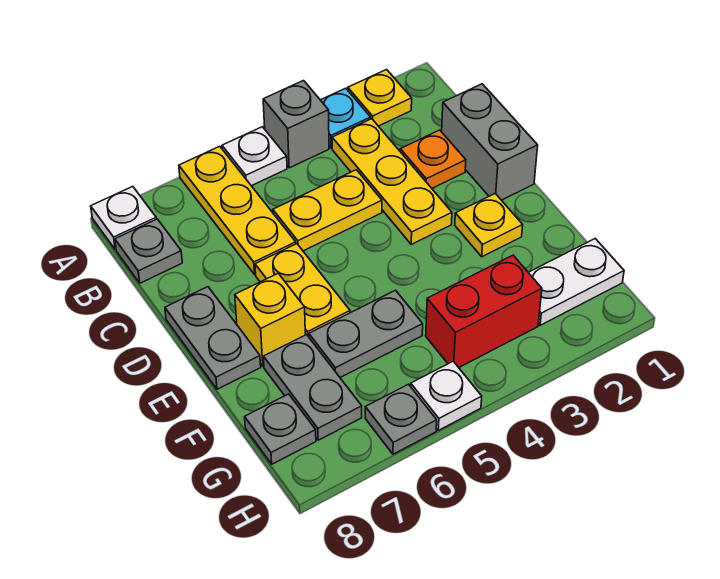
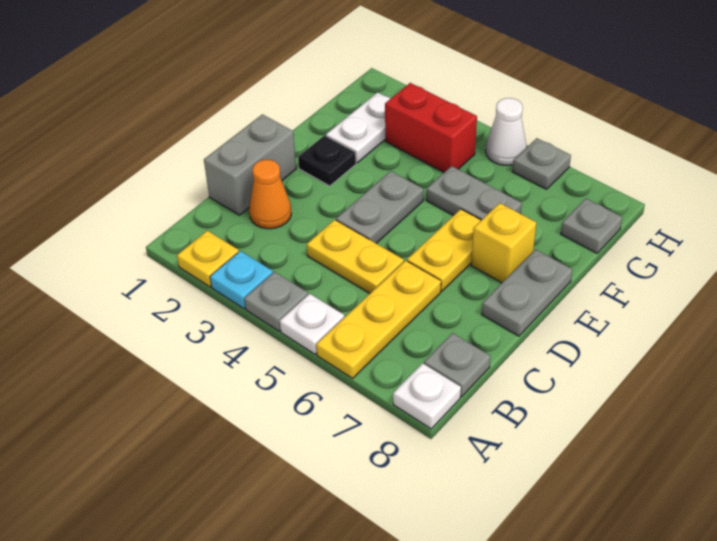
grey brick A4 level 1 -> grey plate A4 level 1
yellow plate B3:D3 level 1 -> none
orange plate C2 level 1 -> orange cone C2 level 1
yellow plate E2 level 1 -> black plate E2 level 1
grey plate F7:G7 level 1 -> grey plate D4:E4 level 1
white plate G1:G2 level 1 -> white plate F2:G2 level 1
white plate H5 level 1 -> white cone H5 level 1

